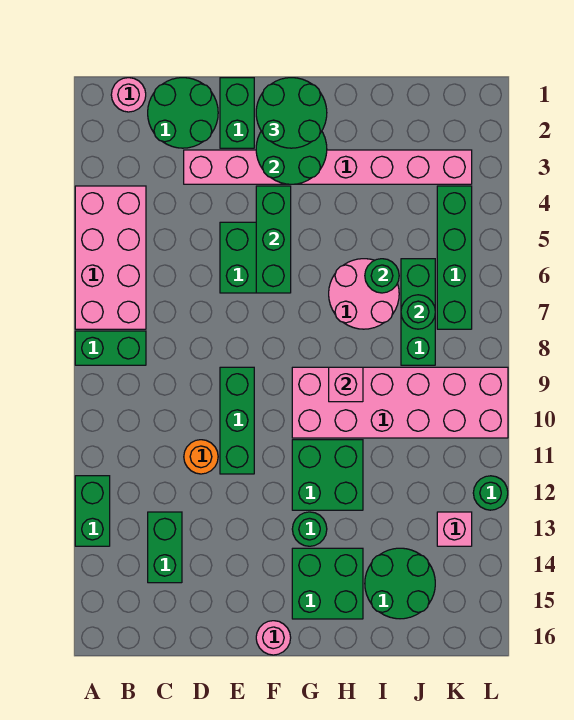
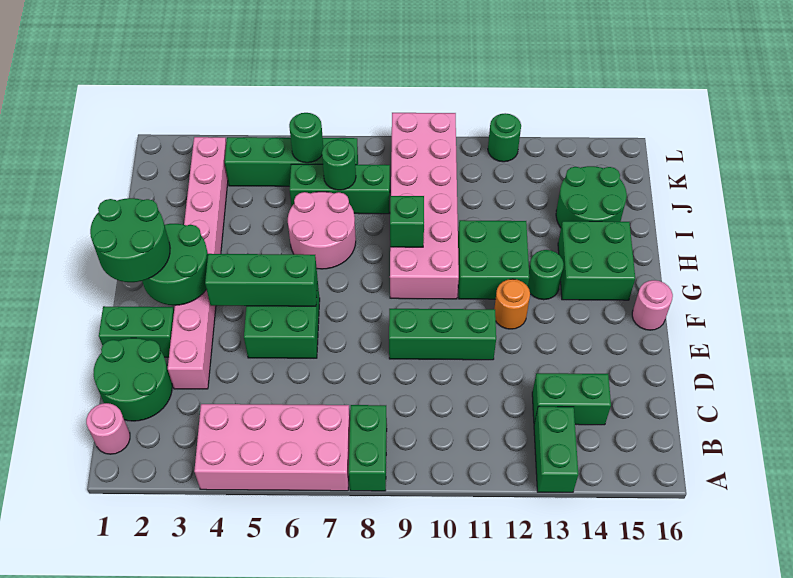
green brick A12:A13 level 1 -> green brick A13:B13 level 1
orange round brick D11 level 1 -> orange round brick F12 level 1
pink brick H9 level 2 -> green brick H9 level 2
green round brick I6 level 2 -> green round brick K6 level 2
pink brick K13 level 1 -> none

